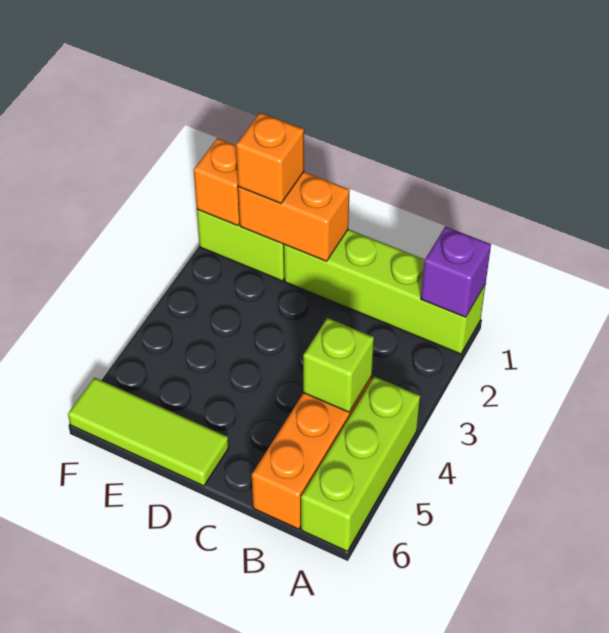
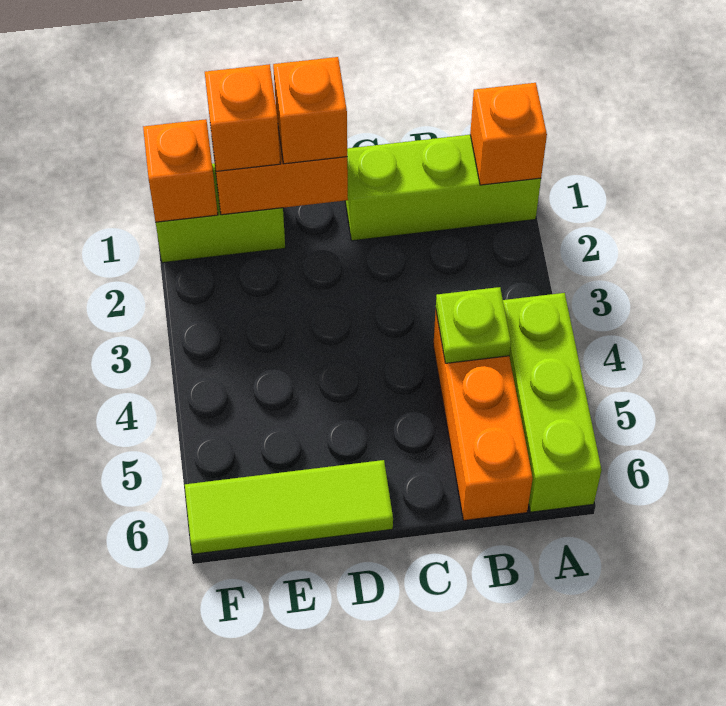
lime brick A1:D1 level 1 -> lime brick A1:C1 level 1
purple brick A1 level 2 -> orange brick A1 level 2
lime brick B4 level 2 -> lime plate B4 level 2
none -> orange brick D1 level 3

